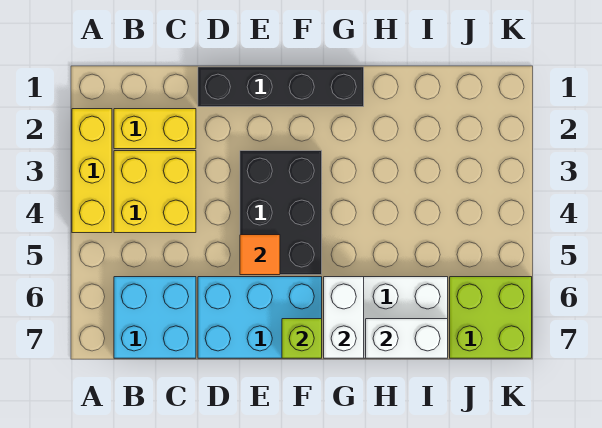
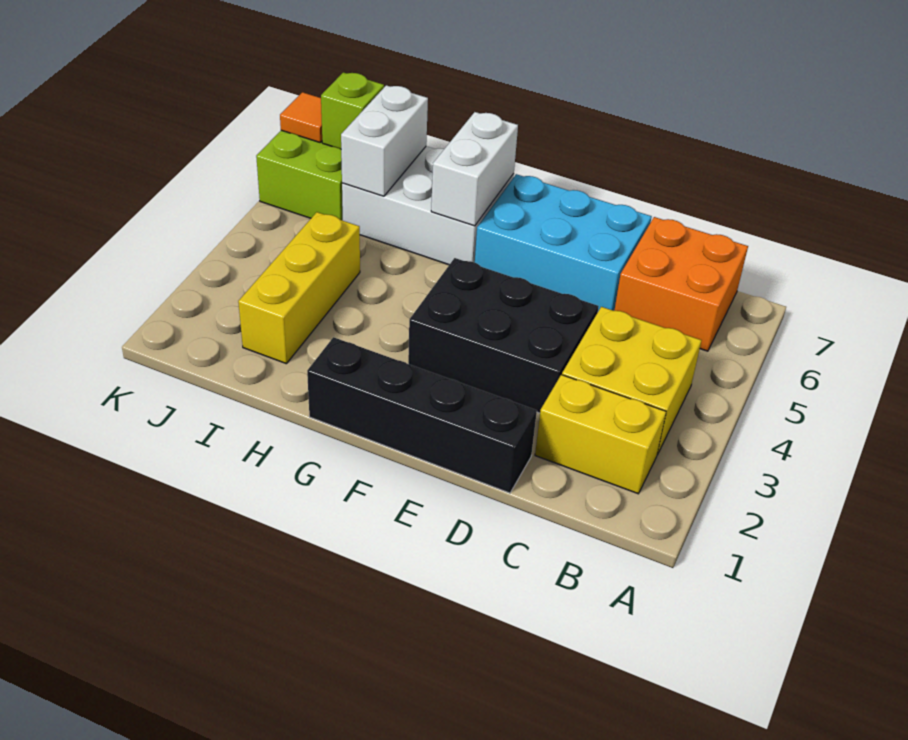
yellow brick A2:A4 level 1 -> yellow brick I2:I4 level 1
cyan brick B6:C7 level 1 -> orange brick B6:C7 level 1
black brick E3:F5 level 1 -> black brick D3:F4 level 1
orange tile E5 level 2 -> orange tile K7 level 2
lime brick F7 level 2 -> lime brick J7 level 2
white brick H7:I7 level 2 -> white brick I6:I7 level 2

